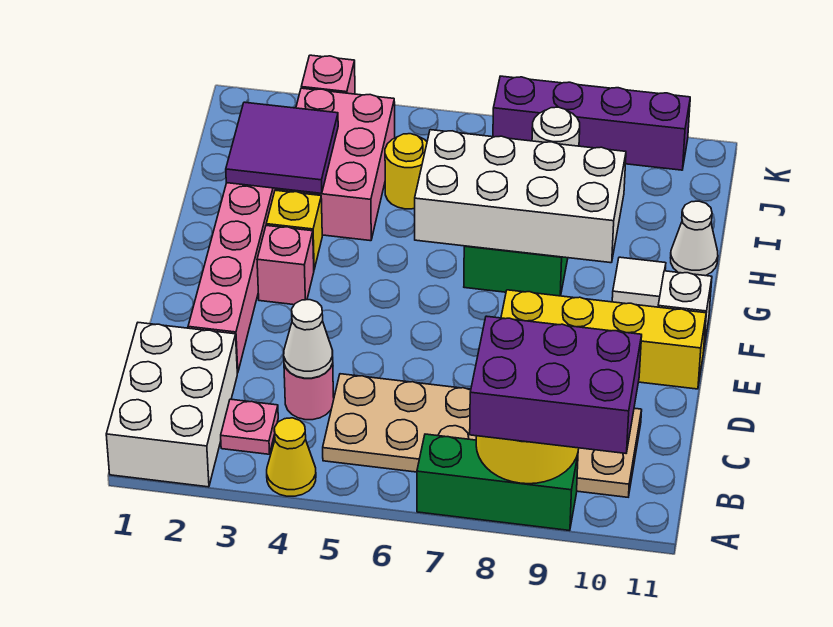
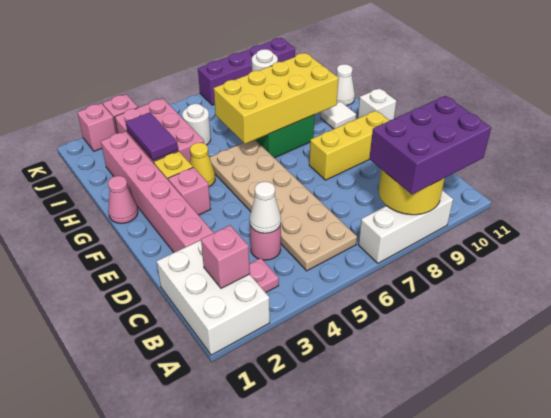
yellow cone A4 level 1 -> yellow cone G4 level 1
green brick A7:A9 level 1 -> white brick A7:A9 level 1
none -> pink brick B2 level 2
tan plate B5:C10 level 1 -> tan plate B5:G6 level 1
yellow brick E8:E11 level 1 -> yellow brick E8:E10 level 1
none -> pink cone G1 level 1
white brick G6:H9 level 2 -> yellow brick G6:H9 level 2
purple tile H2:I3 level 2 -> purple tile H3:I3 level 2
yellow round brick I5 level 1 -> white round brick I5 level 1
none -> pink brick K2 level 1

